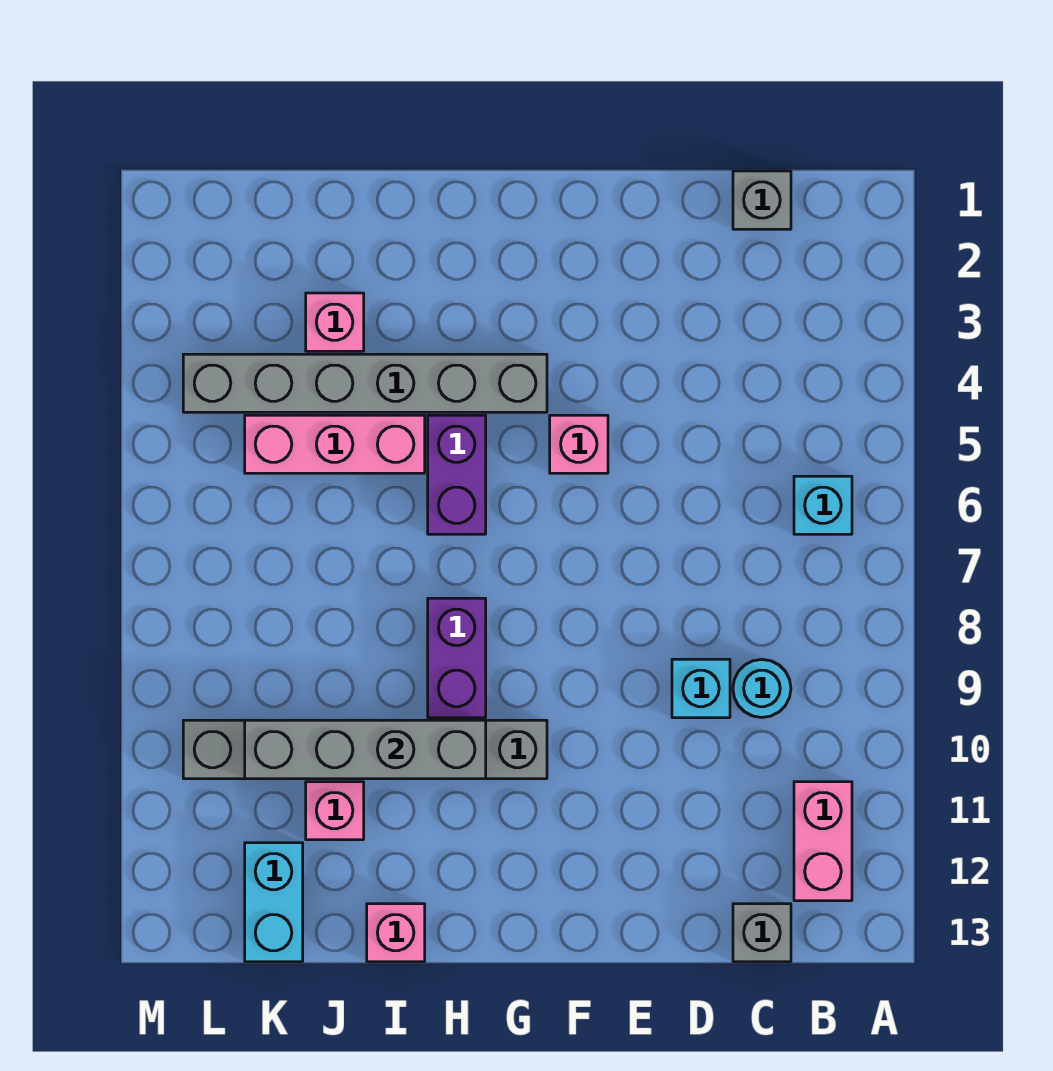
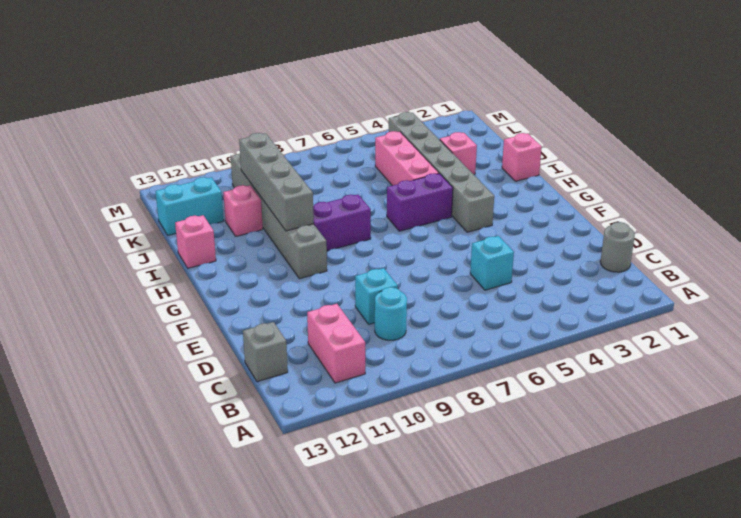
cyan brick B6 level 1 -> cyan brick D5 level 1
pink brick B11:B12 level 1 -> pink brick B11:C11 level 1
grey brick C1 level 1 -> grey round brick C1 level 1
pink brick F5 level 1 -> pink brick I1 level 1

